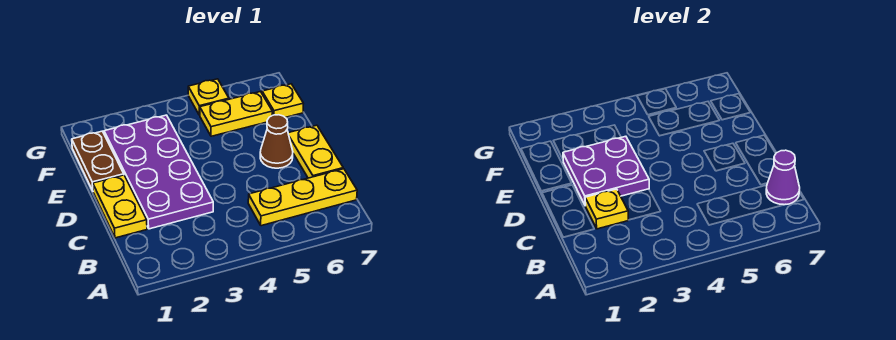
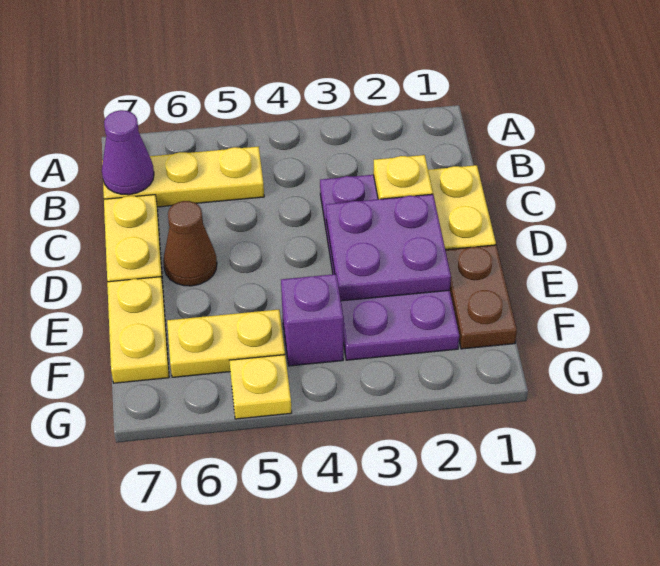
none -> purple brick F4 level 1
yellow plate F7 level 1 -> yellow plate E7:F7 level 1

